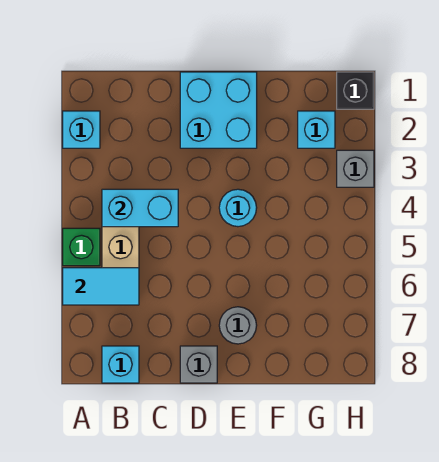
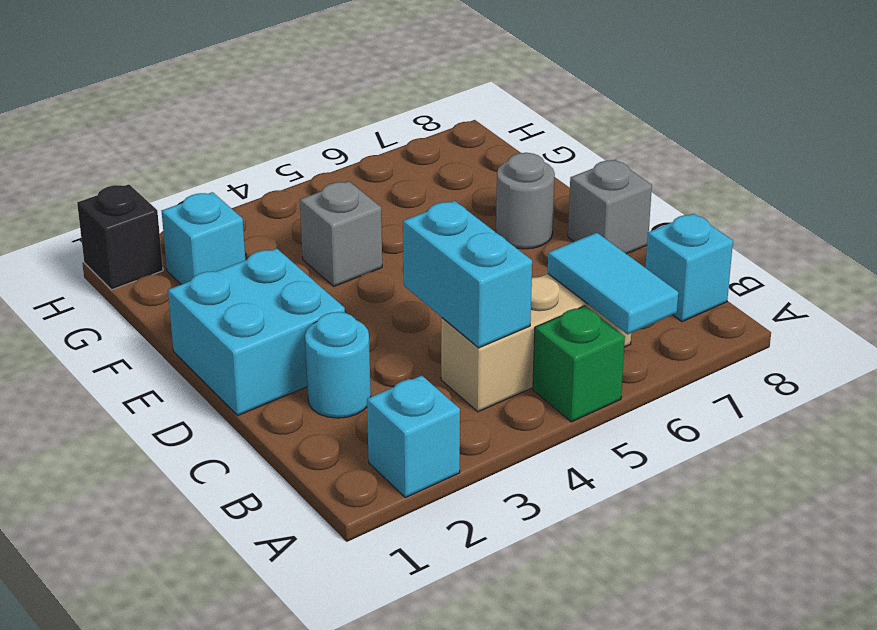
cyan round brick E4 level 1 -> cyan round brick C2 level 1
grey brick H3 level 1 -> grey brick F4 level 1

